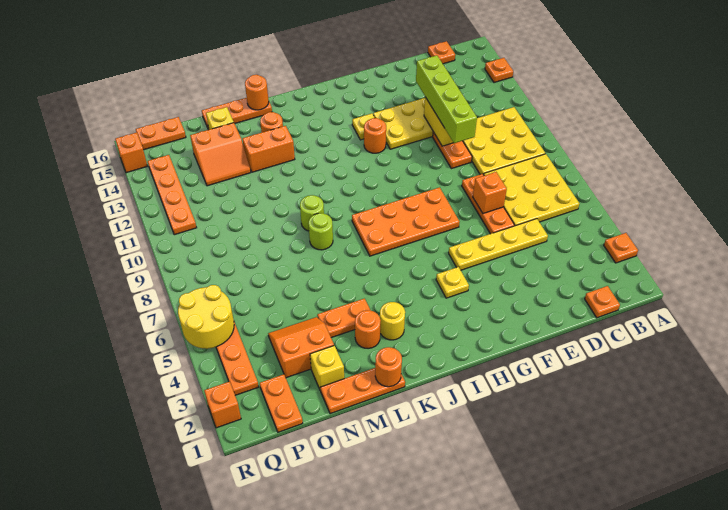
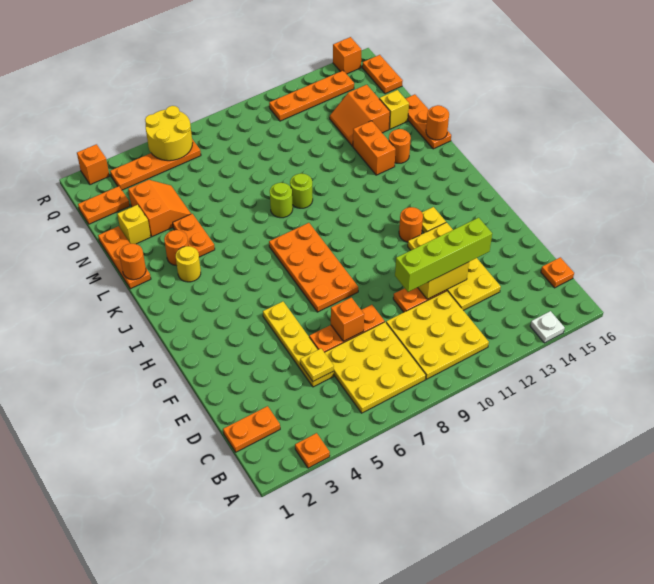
orange plate A14 level 1 -> white plate A14 level 1
orange plate C1 level 1 -> orange plate C1:C2 level 1
yellow plate H4 level 1 -> yellow plate D5 level 2

